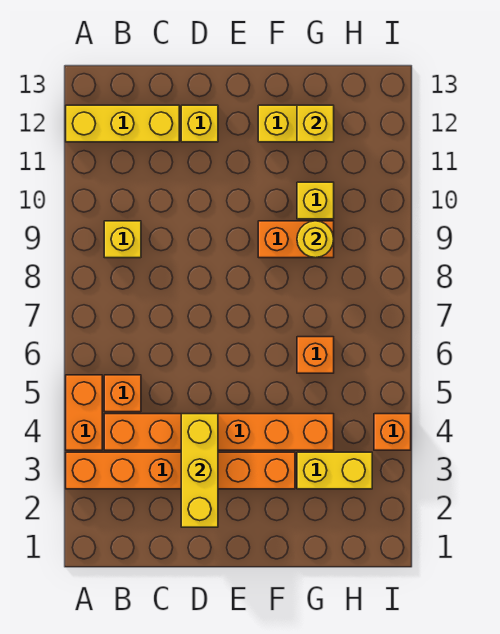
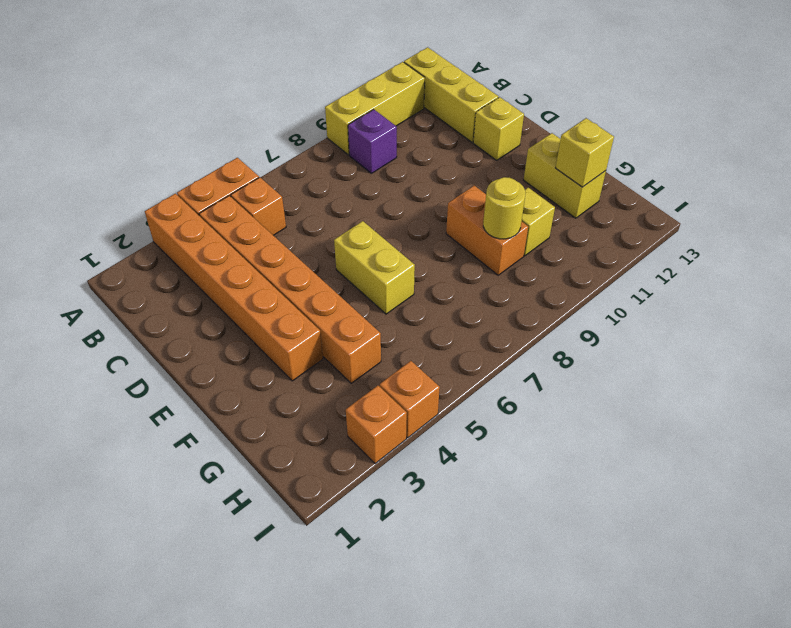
yellow brick B9 level 1 -> purple brick B9 level 1
yellow brick D2:D4 level 2 -> yellow brick A9:A11 level 1
yellow brick G3:H3 level 1 -> yellow brick E6:F6 level 1
orange brick G6 level 1 -> orange brick I3 level 1

